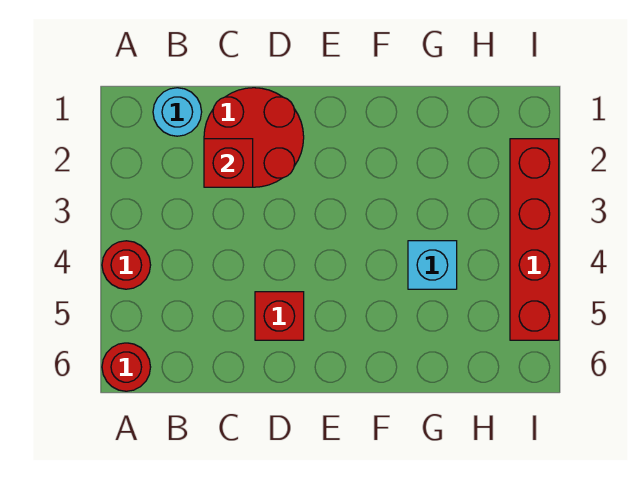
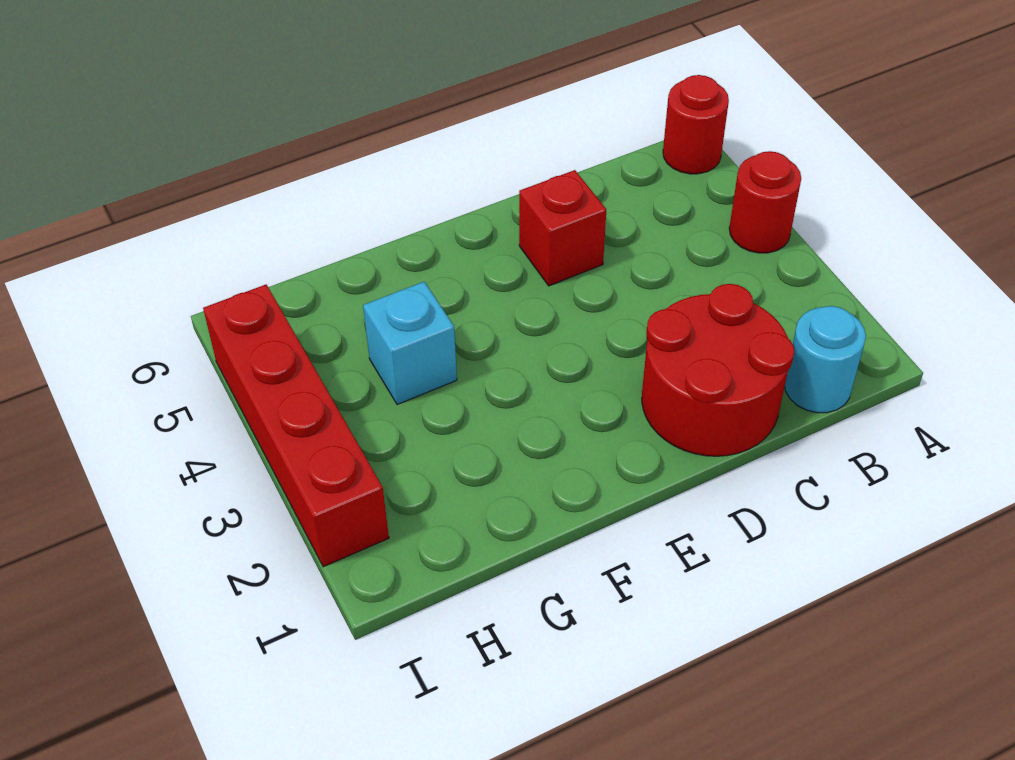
red brick C2 level 2 -> none

